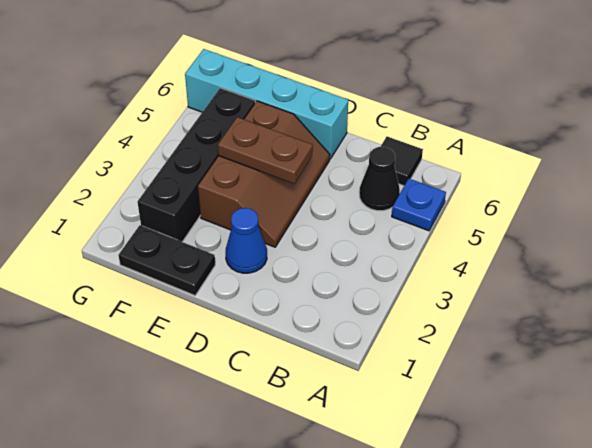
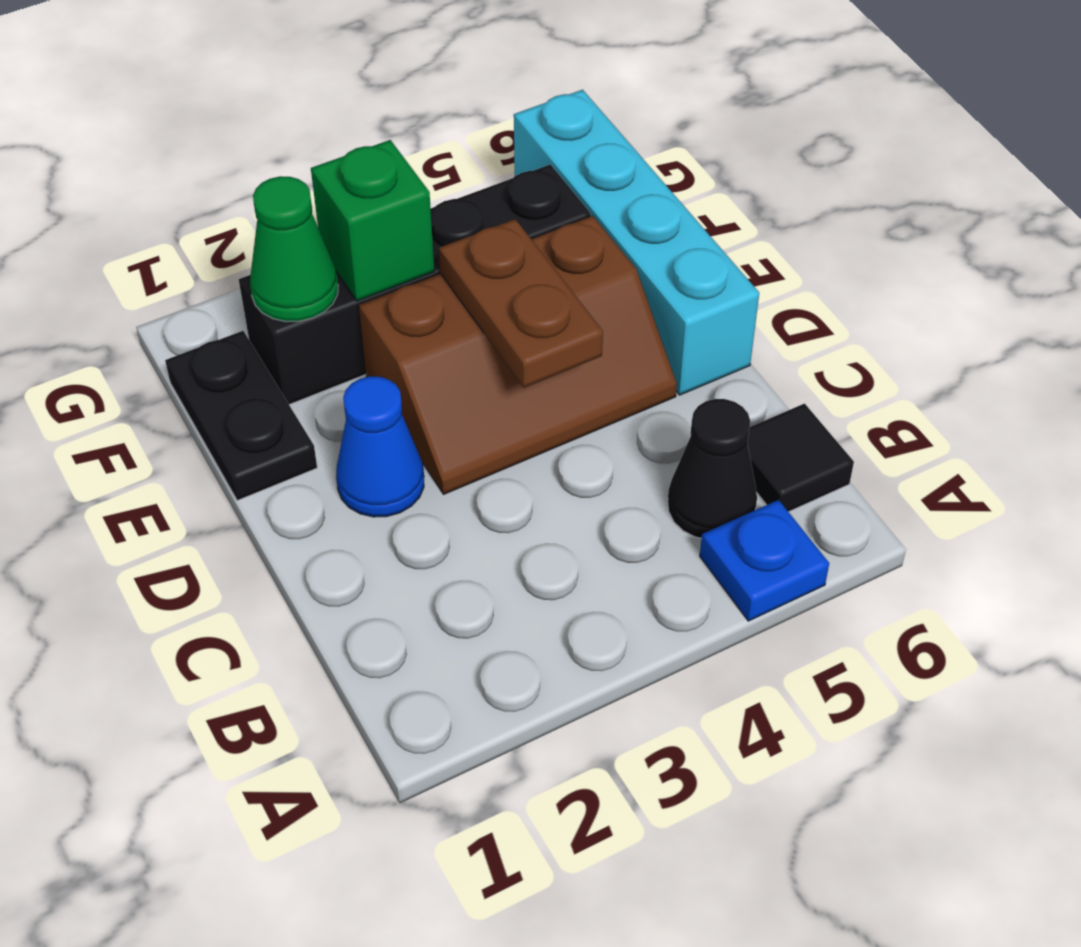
none -> green cone F2 level 2
none -> green brick F3 level 2

